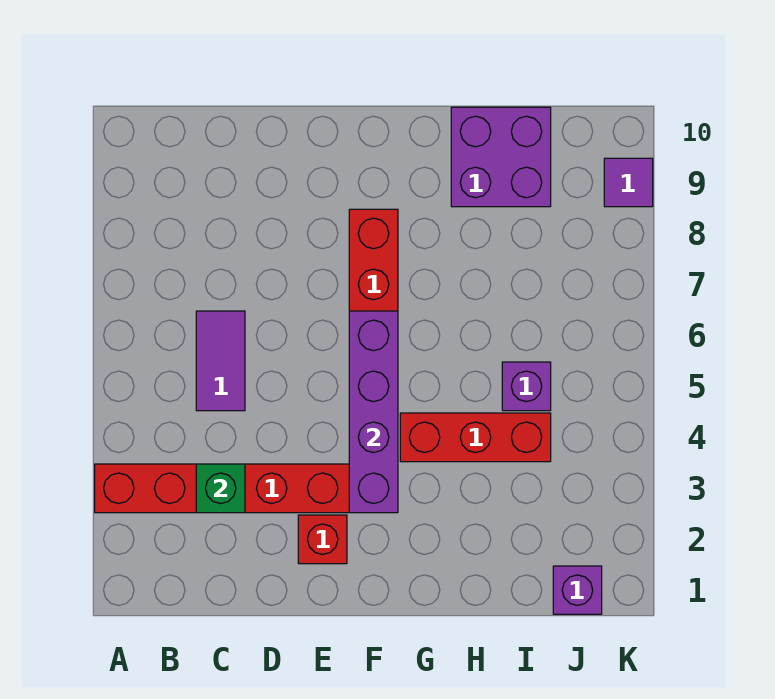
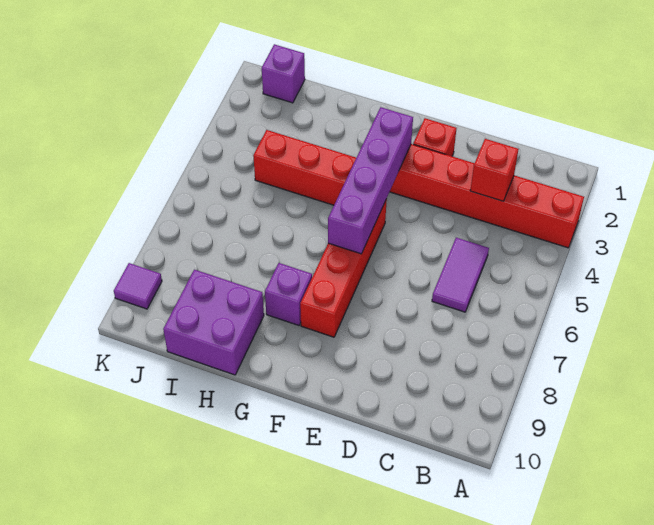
green brick C3 level 2 -> red brick C3 level 2
purple brick I5 level 1 -> purple brick G8 level 1

